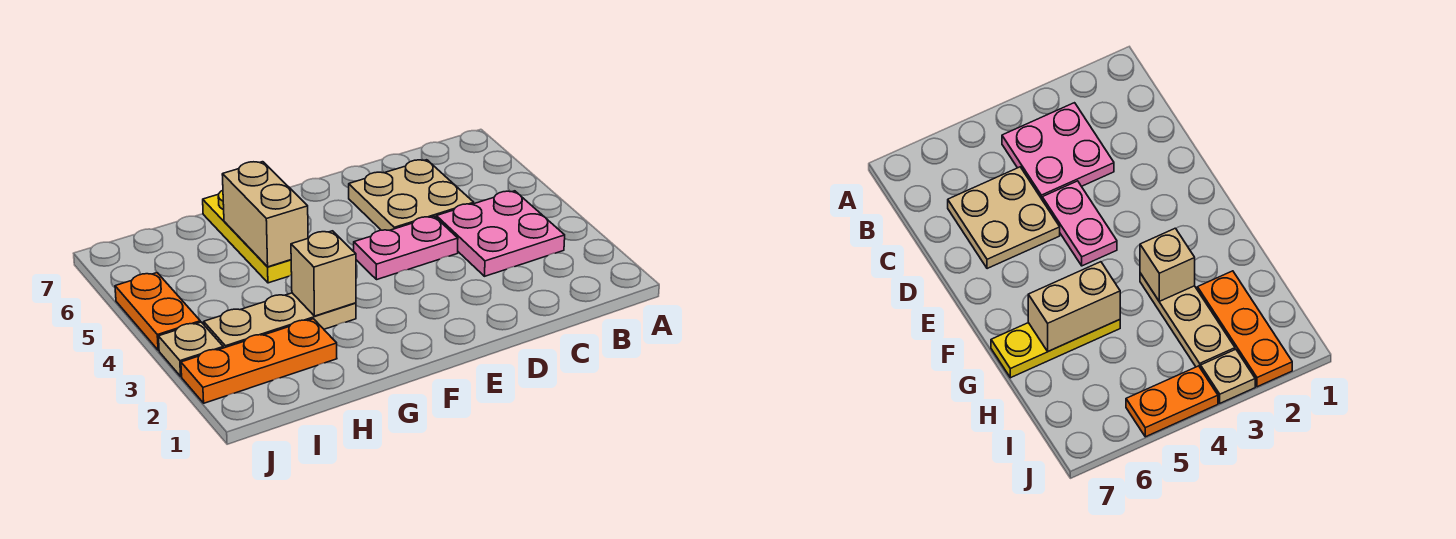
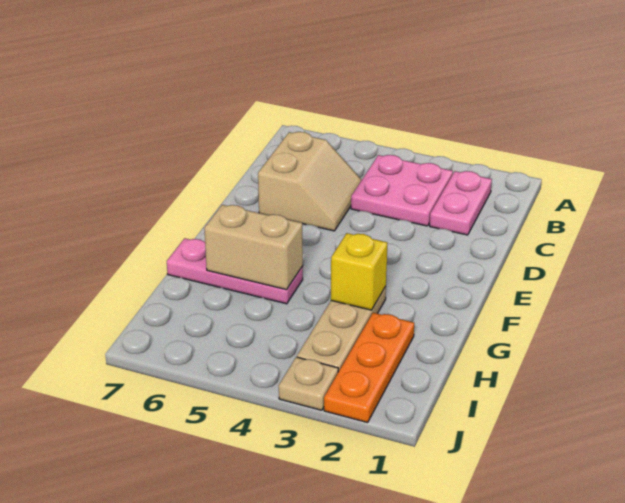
tan plate C5:D6 level 1 -> tan slope C5:D6 level 1 top 6
pink plate D4:E4 level 1 -> pink plate B2:C2 level 1
tan brick G3 level 2 -> yellow brick G3 level 2
yellow plate G5:G7 level 1 -> pink plate G5:G7 level 1
orange plate J4:J5 level 1 -> none

